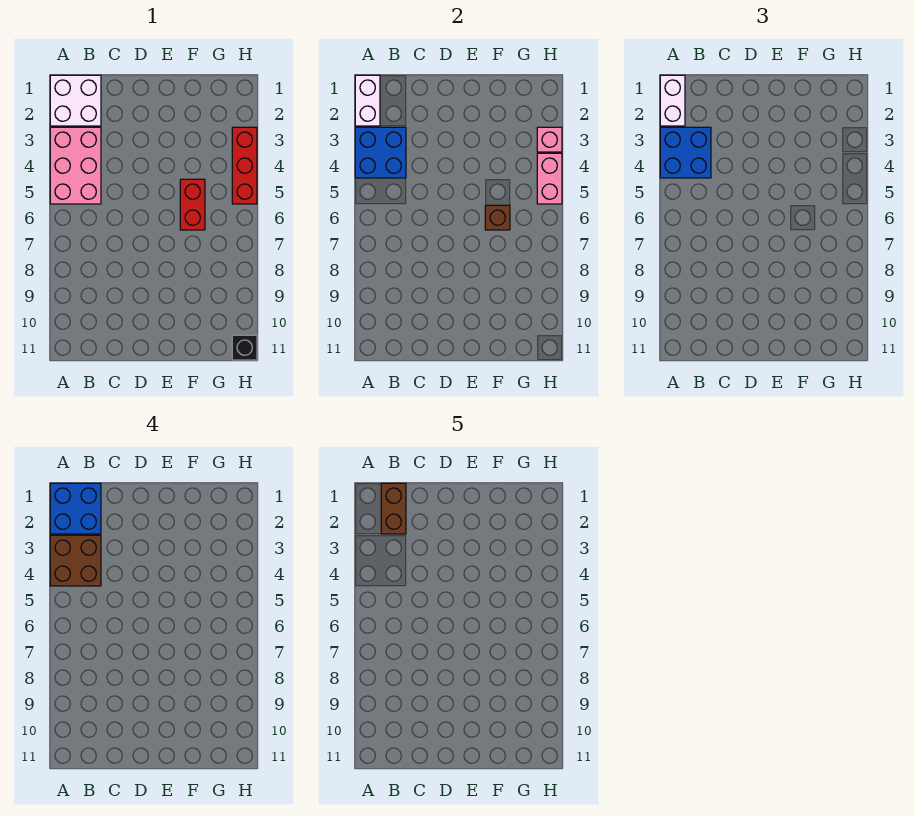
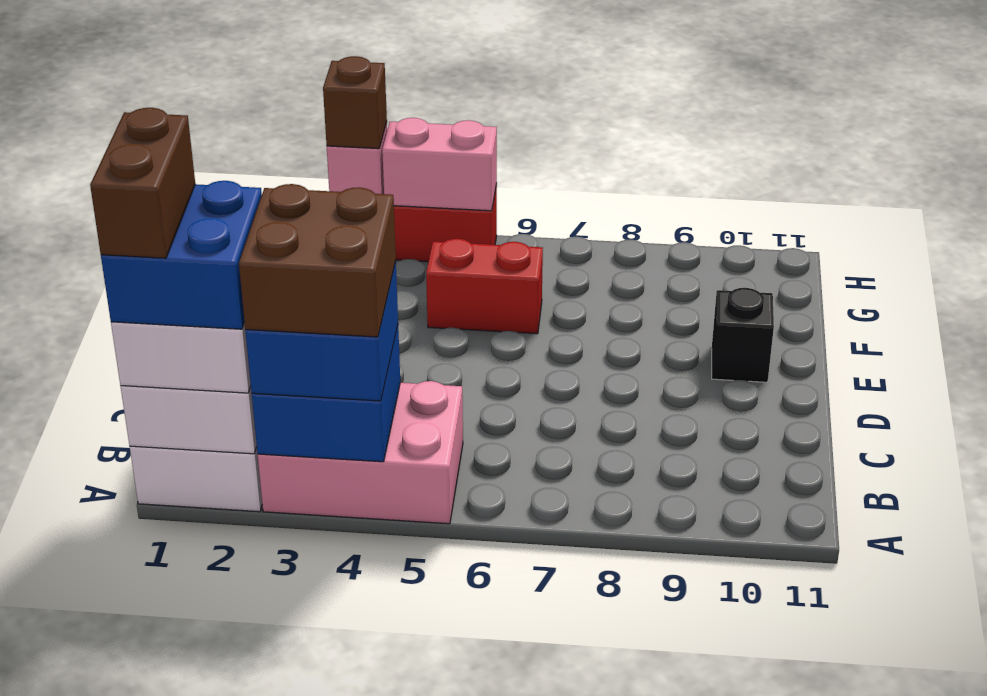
brown brick B1:B2 level 5 -> brown brick A1:B1 level 5
brown brick F6 level 2 -> brown brick H3 level 3
black brick H11 level 1 -> black brick E10 level 1

